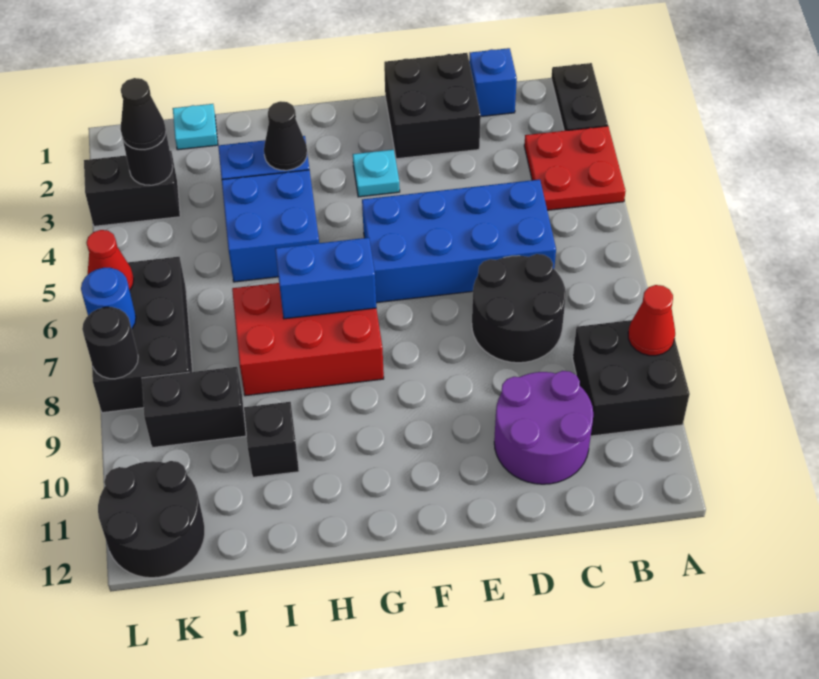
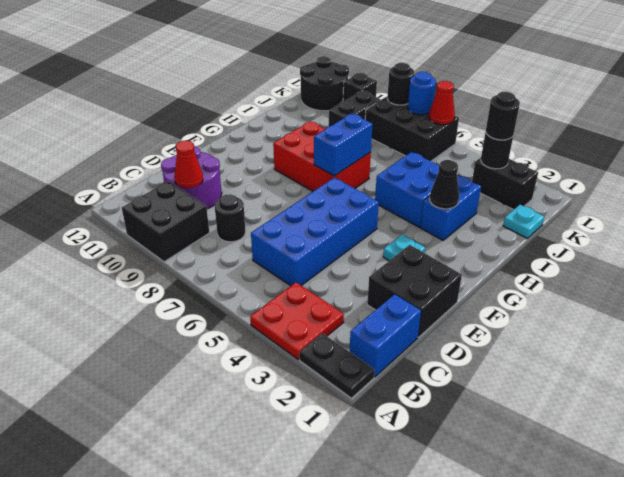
red cone A9 level 2 -> red cone C10 level 2
blue brick C1 level 1 -> blue brick B1:C1 level 1
black round brick C7:D8 level 1 -> black round brick C8 level 1
red brick G7:I8 level 1 -> red brick G7:H9 level 1
black brick I10 level 1 -> black brick L10 level 1
black brick K3:L3 level 1 -> black brick K2:K3 level 1
black cone K3 level 3 -> black round brick K3 level 3

